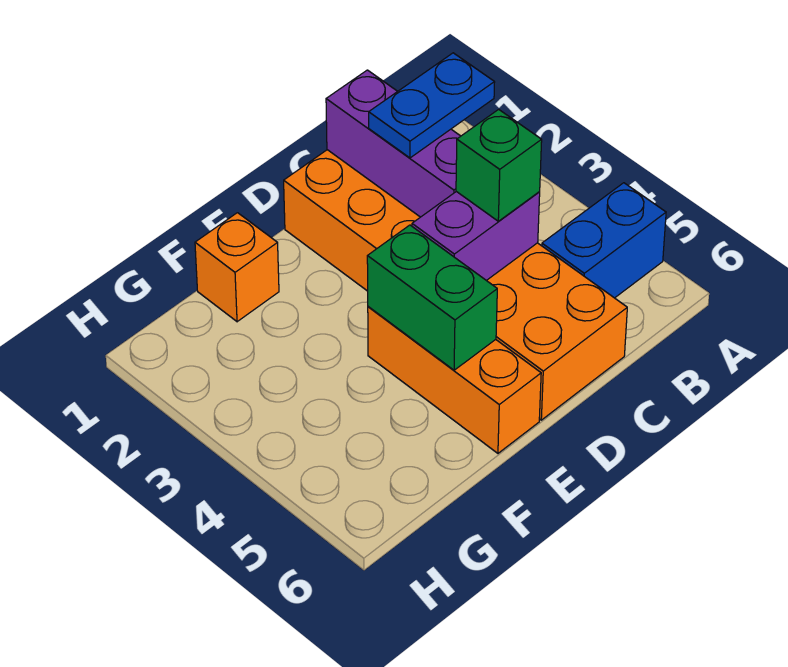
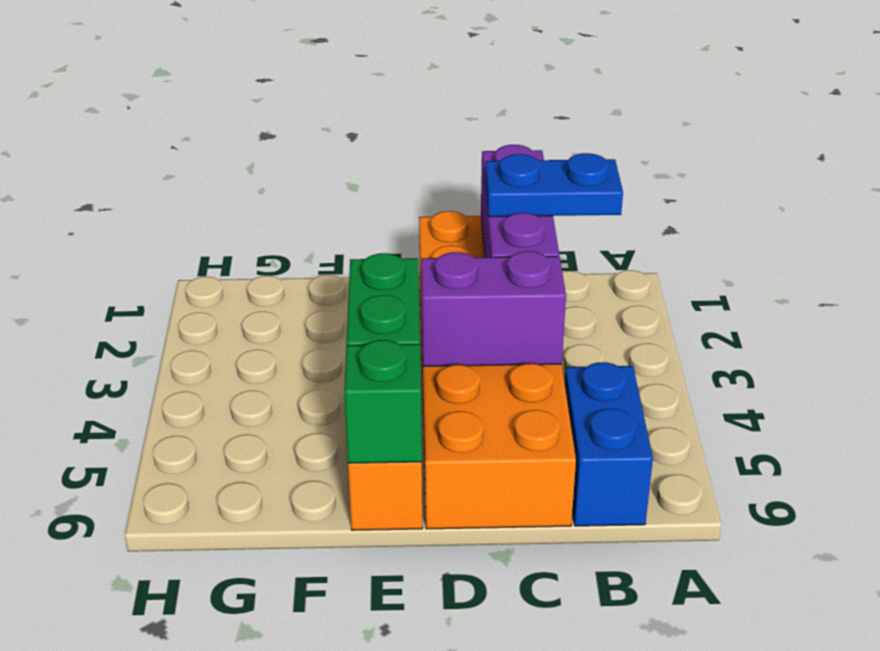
blue brick A5:B5 level 1 -> blue brick B5:B6 level 1
green brick C4 level 3 -> green brick E6 level 2
orange brick F1 level 1 -> none

